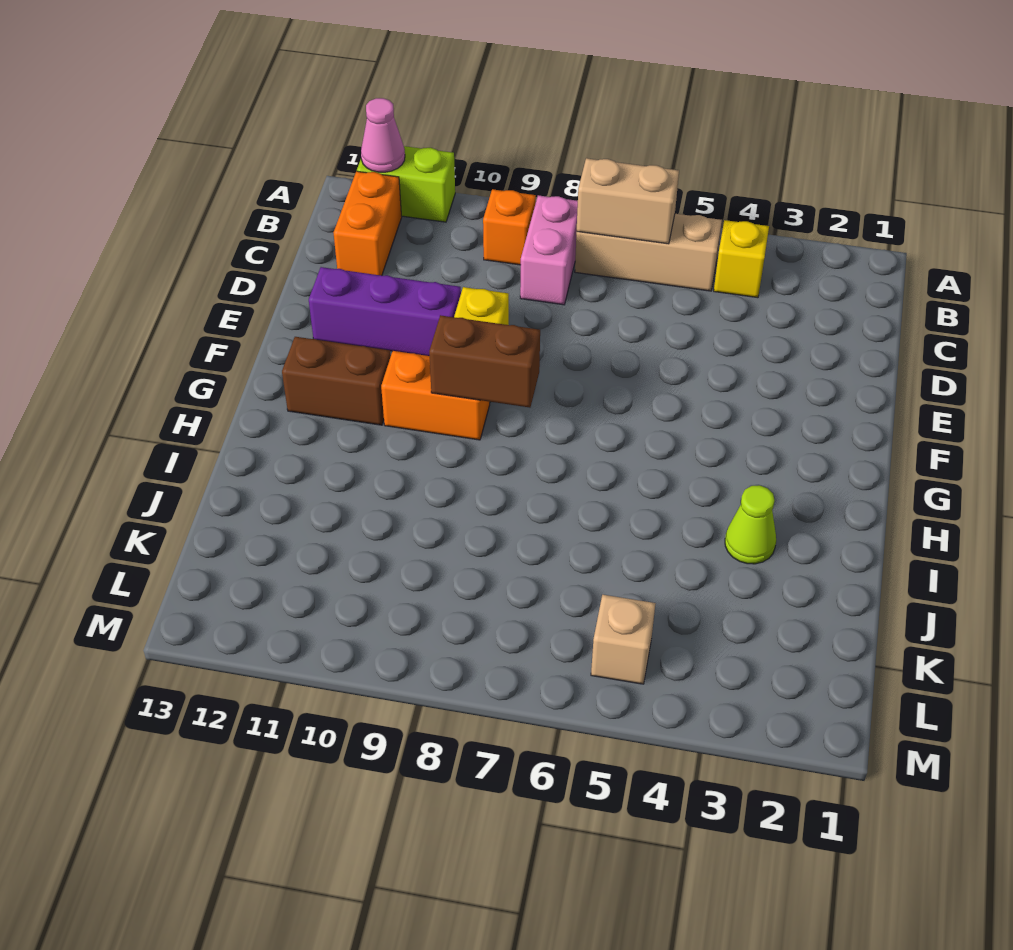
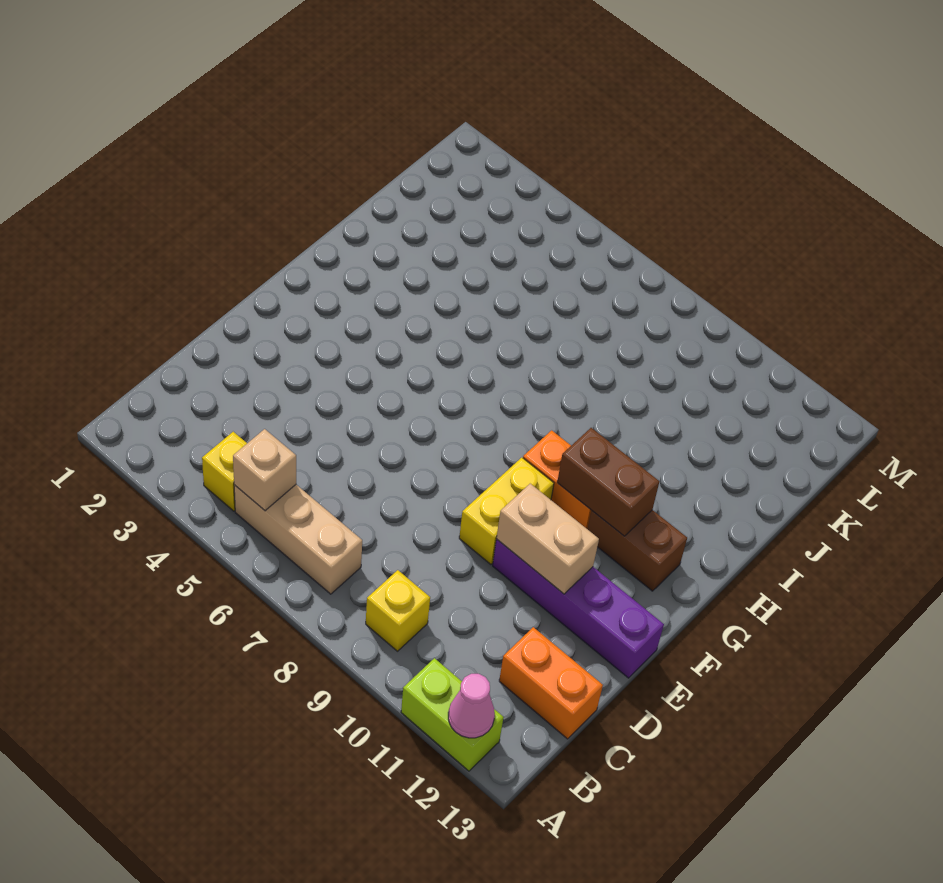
tan brick B6:B7 level 2 -> tan brick E10:E11 level 2
pink brick B8:C8 level 1 -> none
orange brick B9 level 1 -> yellow brick B9 level 1
orange brick B12:C12 level 1 -> orange brick C12:C13 level 1
purple brick E10:E12 level 1 -> purple brick E10:E13 level 1
brown brick G8:G9 level 2 -> brown brick G10:G11 level 2
lime cone I3 level 1 -> none
tan brick L5 level 1 -> tan brick B5 level 2

